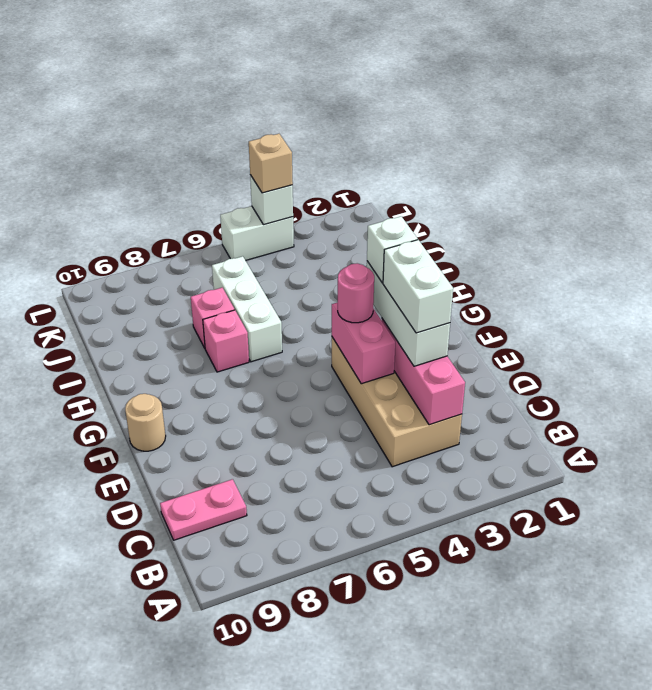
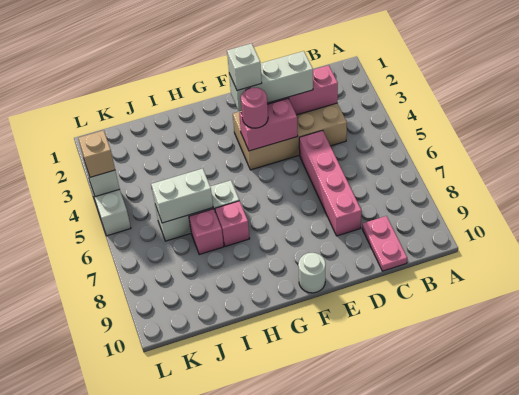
white brick D3:E3 level 4 -> white brick I6:J6 level 2
none -> pink brick D5:D8 level 1
tan round brick F10 level 1 -> white round brick F10 level 1

